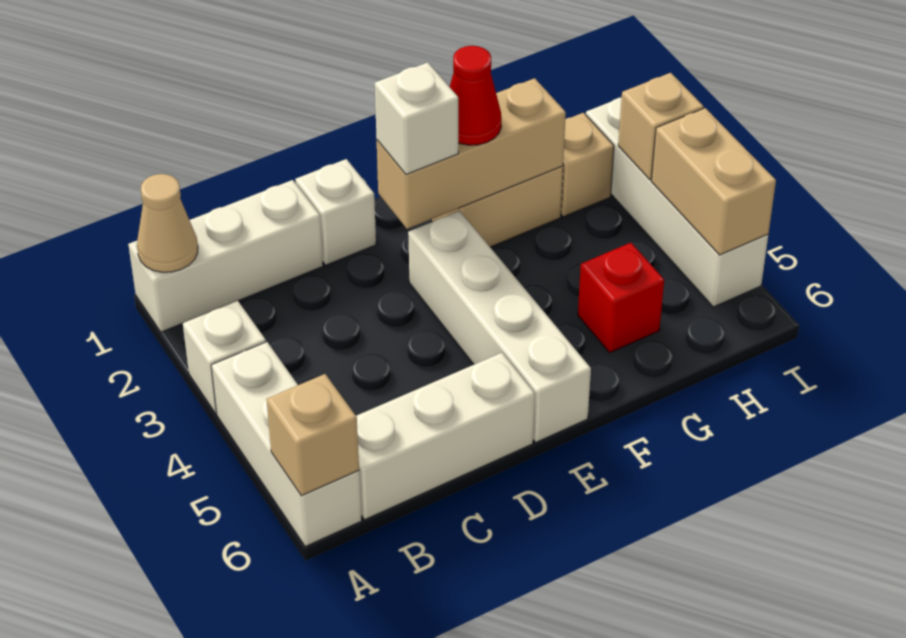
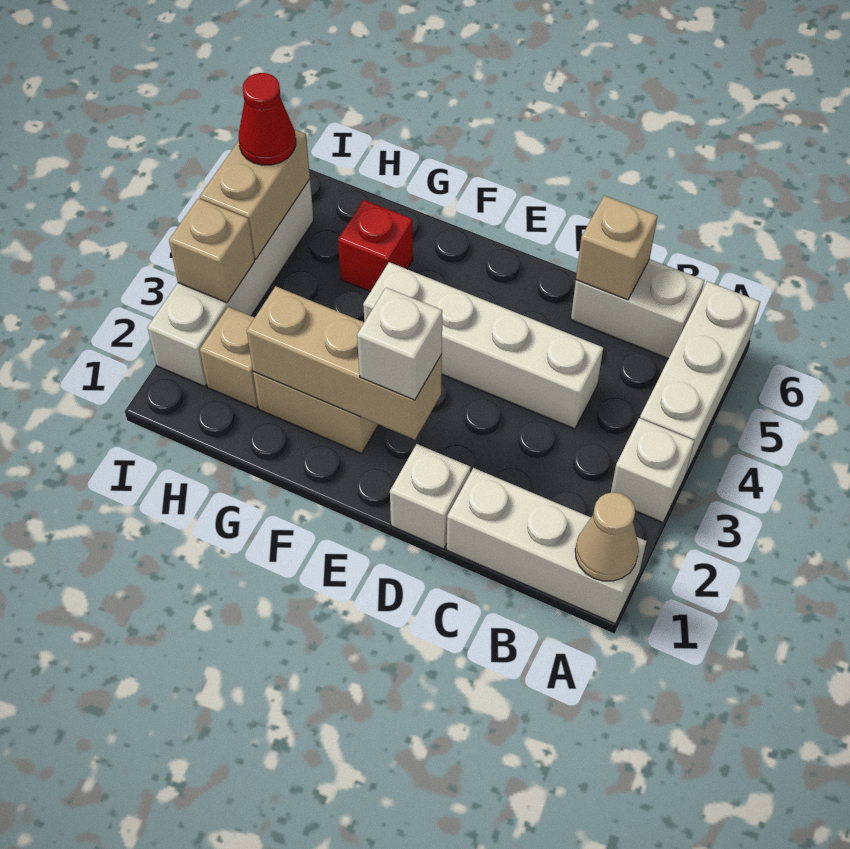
tan brick A6 level 2 -> tan brick C6 level 2
white brick B6:D6 level 1 -> white brick B6:C6 level 1
white brick E3:E6 level 1 -> white brick C4:F4 level 1
red cone F2 level 3 -> red cone I5 level 3

